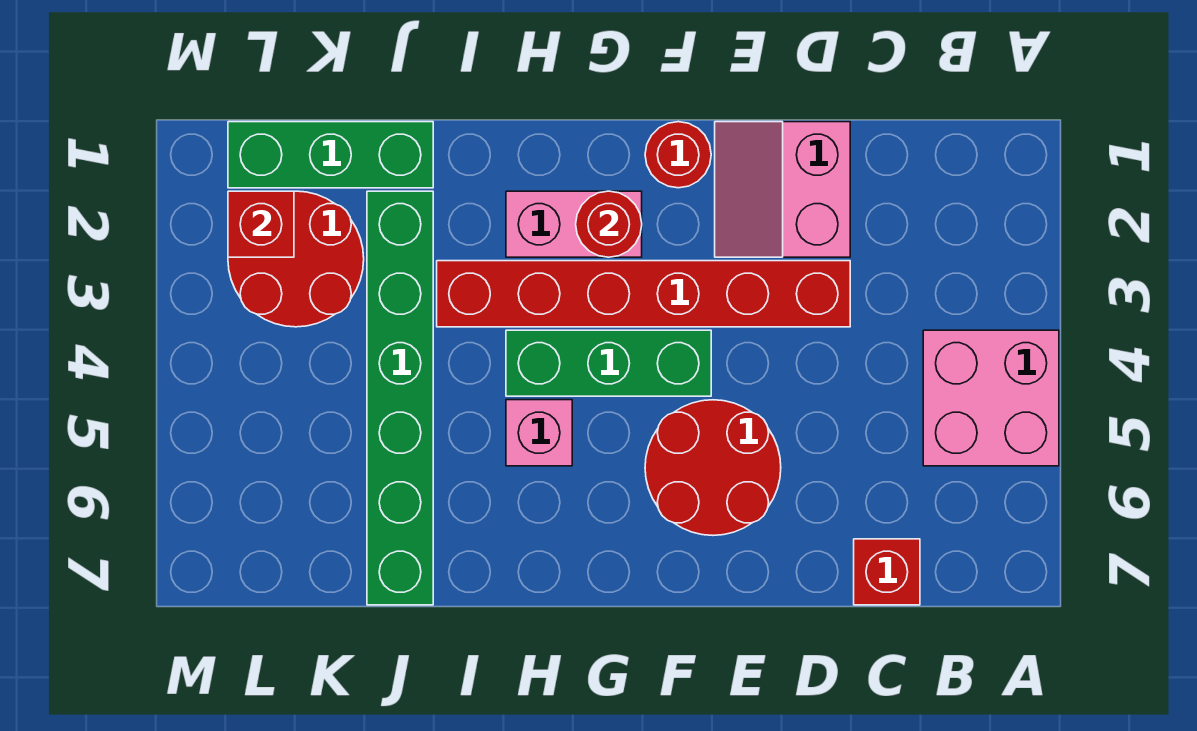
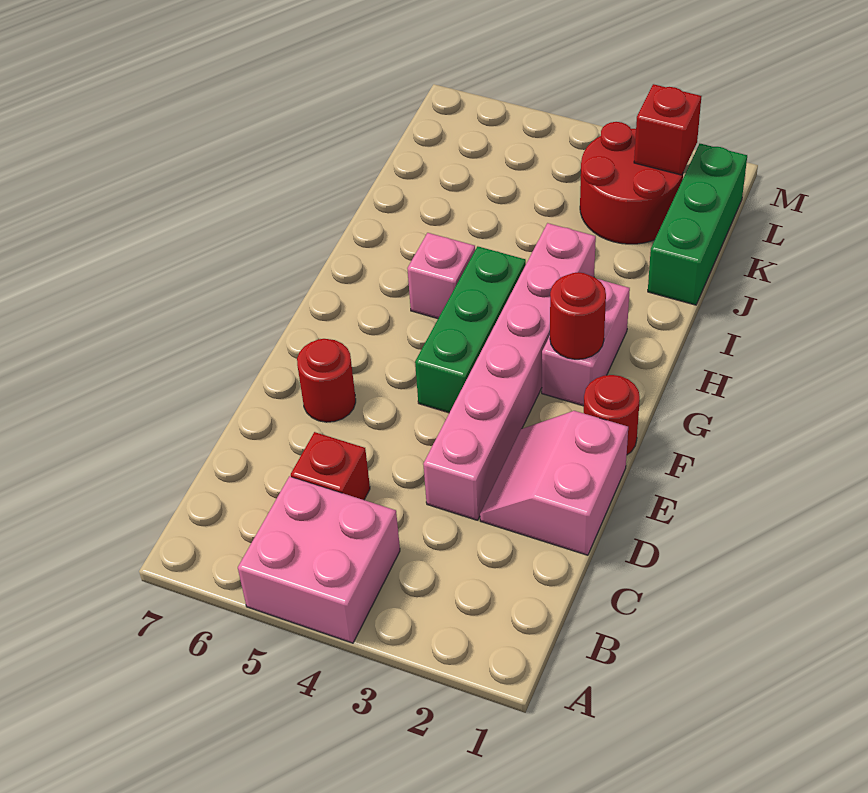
red brick C7 level 1 -> red brick C5 level 1
pink slope D1:E2 level 1 top D -> pink slope D1:E2 level 1 top 1
red brick D3:I3 level 1 -> pink brick D3:I3 level 1
red round brick E5:F6 level 1 -> red round brick E6 level 1
green brick J2:J7 level 1 -> none

